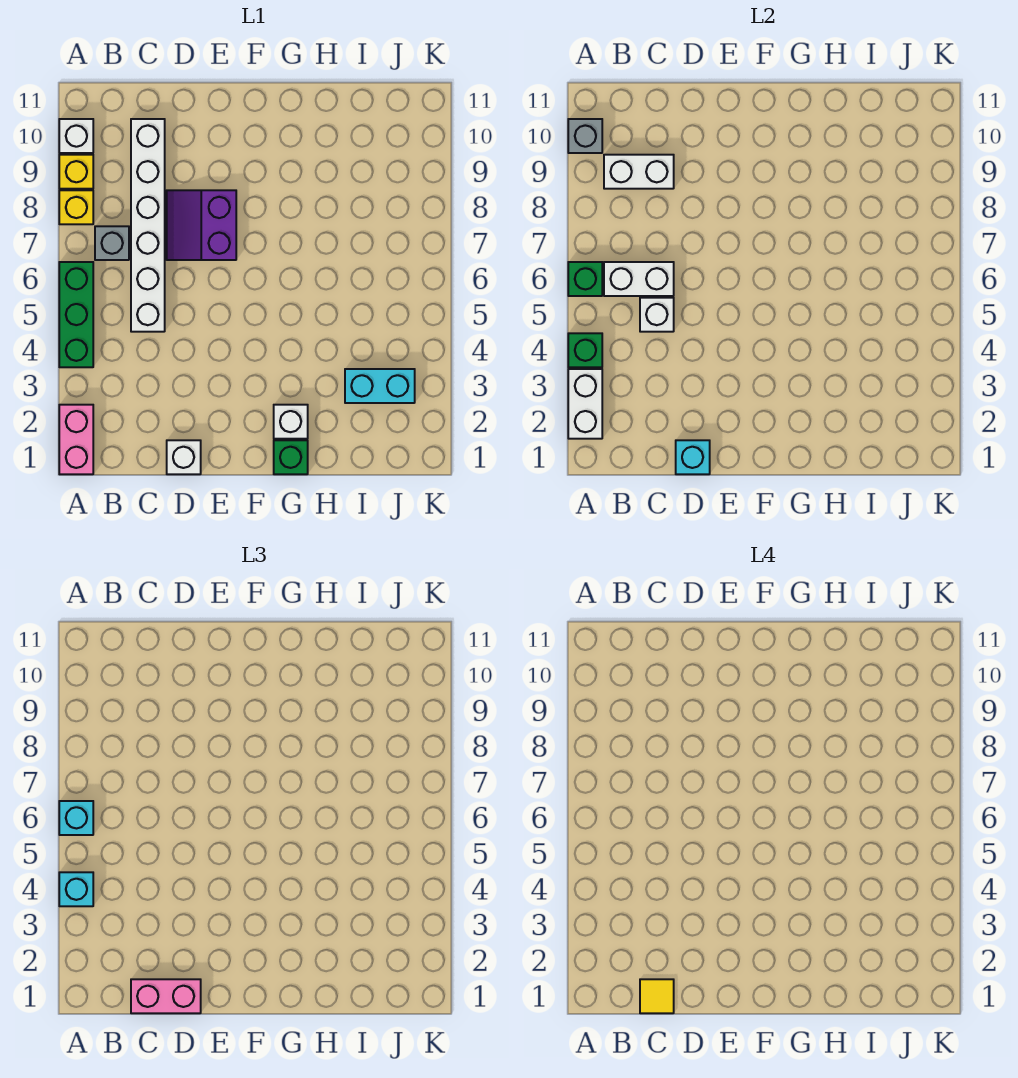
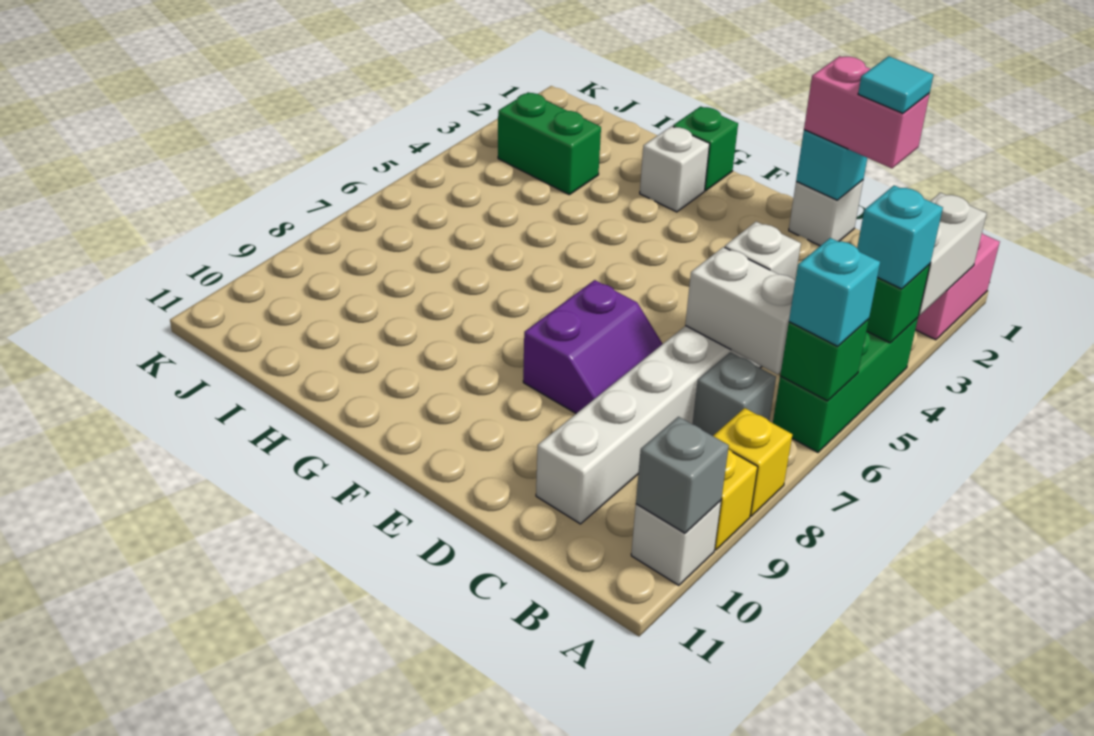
white brick B9:C9 level 2 -> none
yellow tile C1 level 4 -> cyan tile C1 level 4
cyan brick I3:J3 level 1 -> green brick I3:J3 level 1

